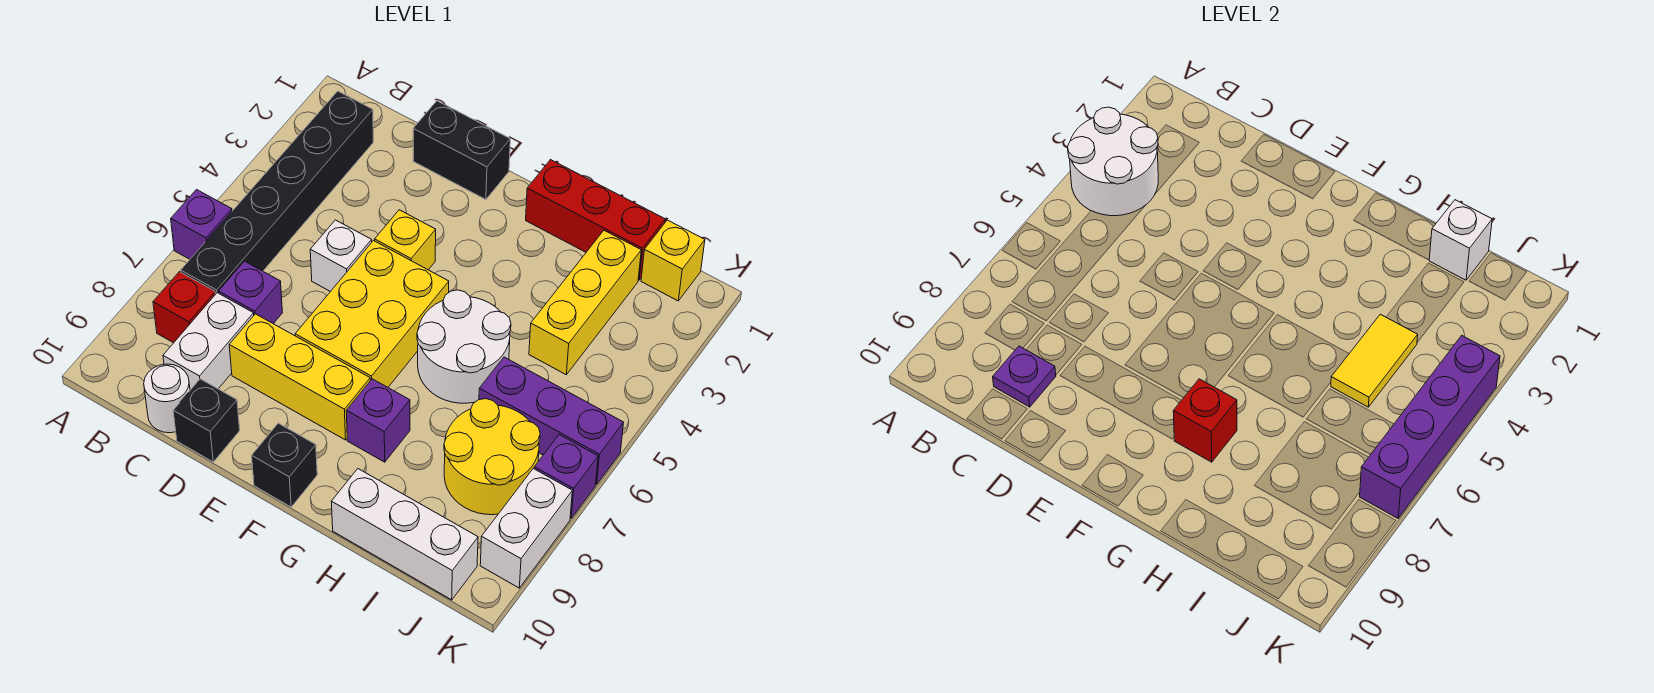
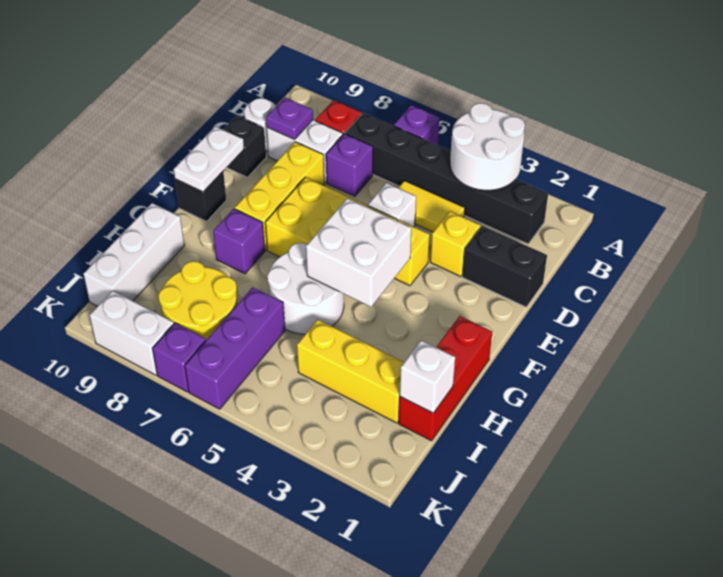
black brick D1:E1 level 1 -> black brick D1:D2 level 1
none -> white plate E10:F10 level 2
none -> white brick F4:G5 level 2
red brick G8 level 2 -> none
yellow tile I4:I5 level 2 -> yellow tile C4:C5 level 1
yellow brick J1 level 1 -> yellow brick D3 level 1
purple brick K4:K7 level 2 -> none

